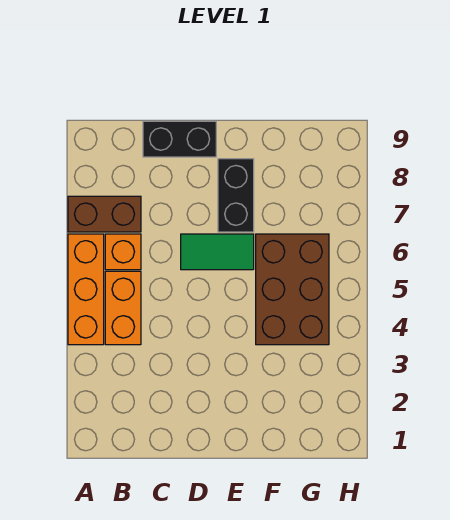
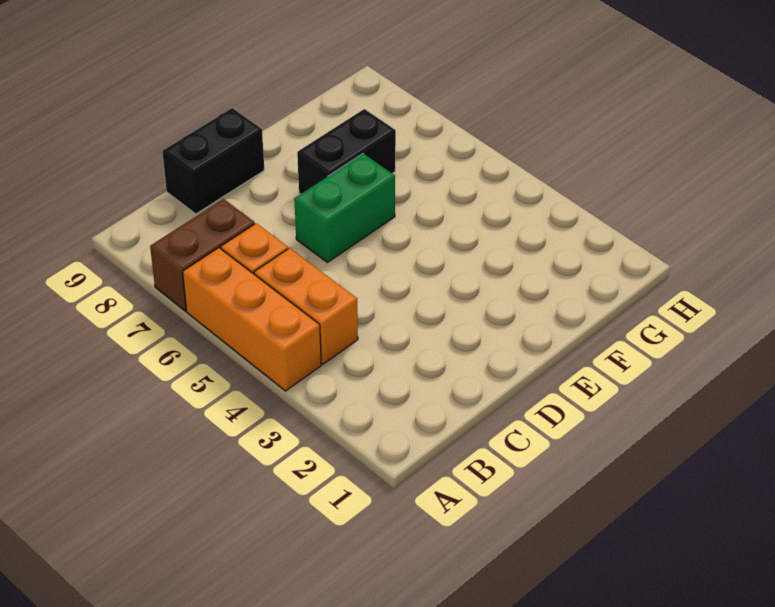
green tile D6:E6 level 1 -> green brick D6:E6 level 1
black brick E7:E8 level 1 -> black brick E7:F7 level 1
brown brick F4:G6 level 1 -> none

